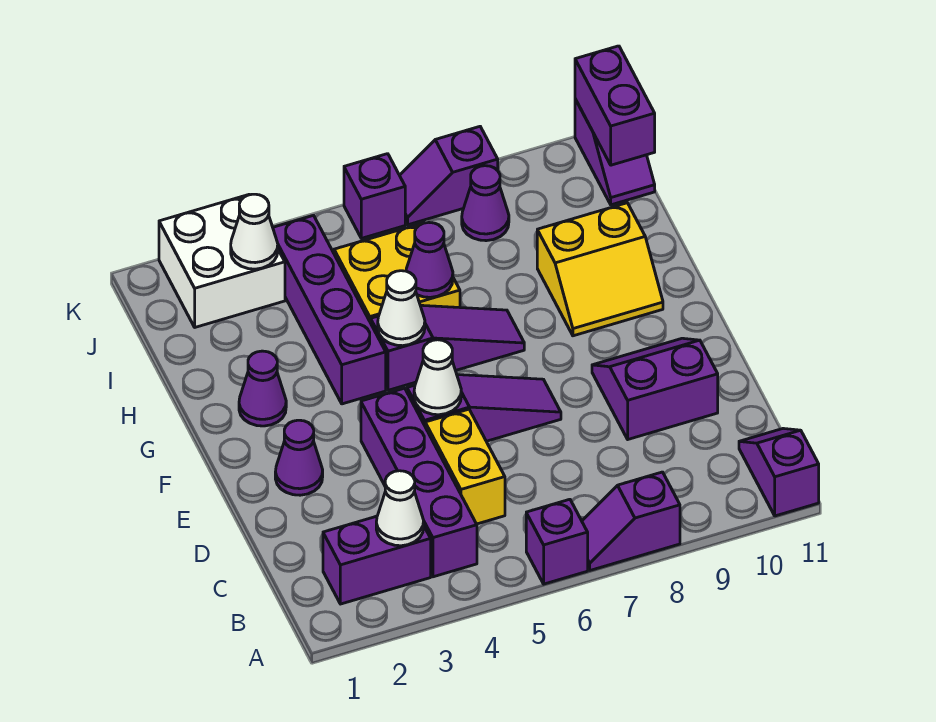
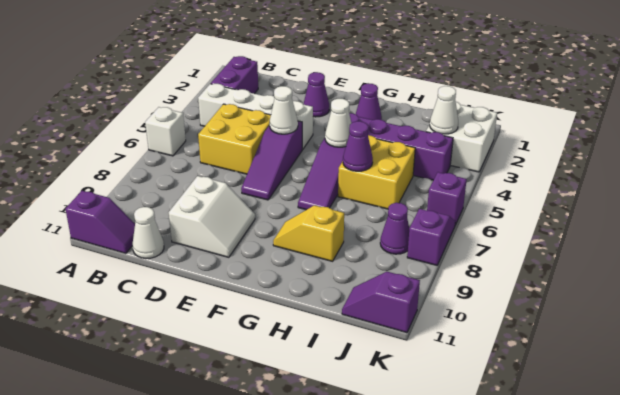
purple brick A6 level 1 -> white brick A6 level 1
purple slope A7:A8 level 1 top 8 -> none
white cone B3 level 2 -> white cone C11 level 1
purple brick B4:E4 level 1 -> white brick B4:E4 level 1
yellow brick C5:D5 level 1 -> yellow brick C5:D6 level 1
purple slope D9:E10 level 1 top D -> white slope D9:E10 level 1 top D
yellow slope G9:H10 level 1 top H -> yellow slope G9:H9 level 1 top H
purple brick J11:K11 level 2 -> none

